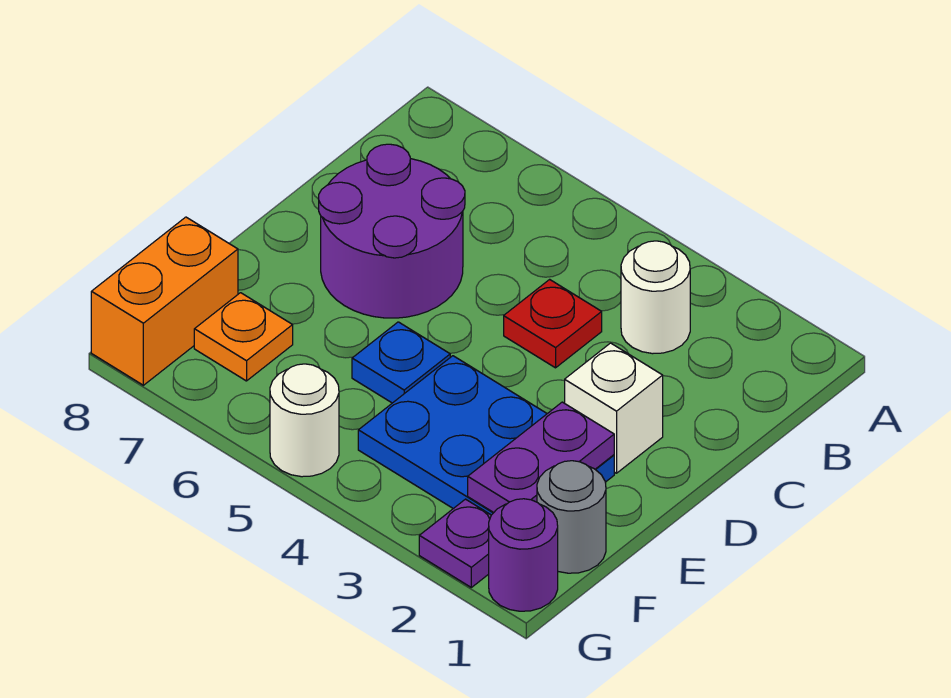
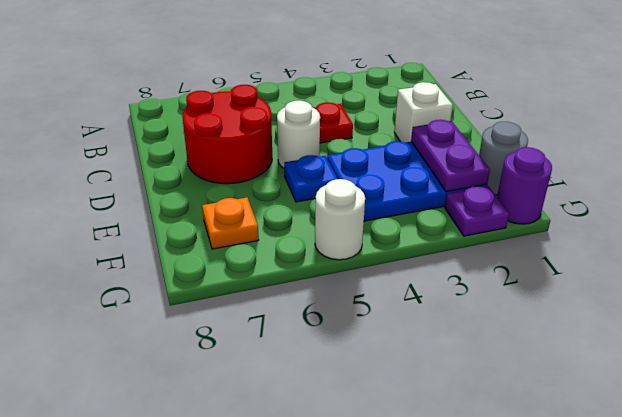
white round brick B3 level 1 -> white round brick D5 level 1
purple round brick C6:D7 level 1 -> red round brick C6:D7 level 1
orange brick F8:G8 level 1 -> none

